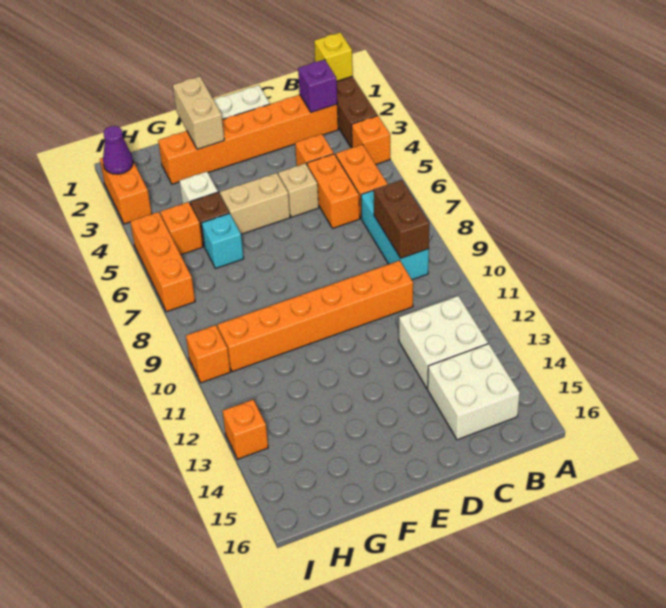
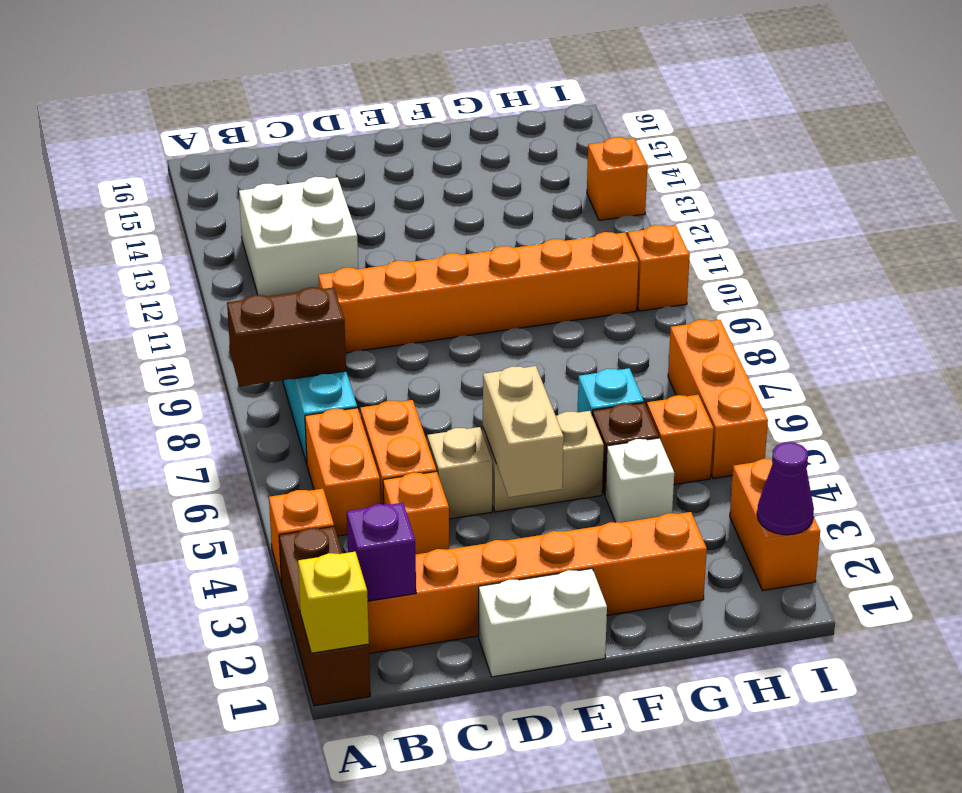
brown brick B8:B9 level 2 -> brown brick A8:B8 level 2
white brick B14:C15 level 1 -> none
tan brick F1:F2 level 2 -> tan brick E4:E5 level 2

